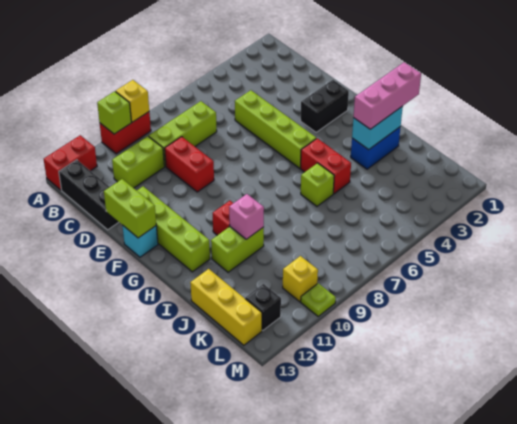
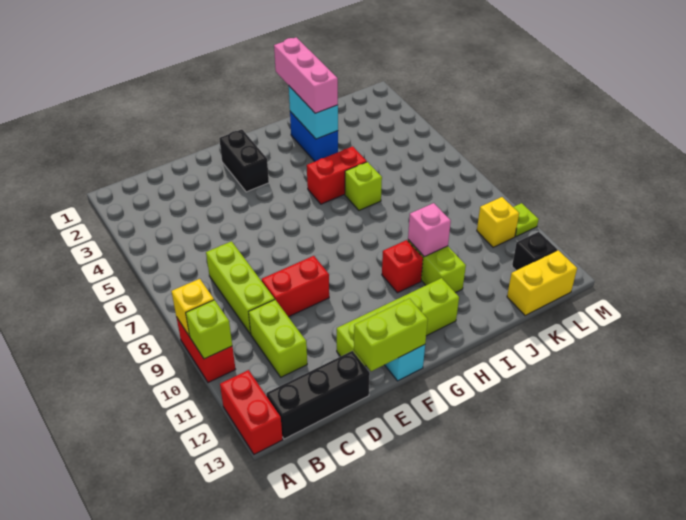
lime brick D5:G5 level 1 -> none
yellow brick J13:L13 level 1 -> yellow brick K13:L13 level 1

